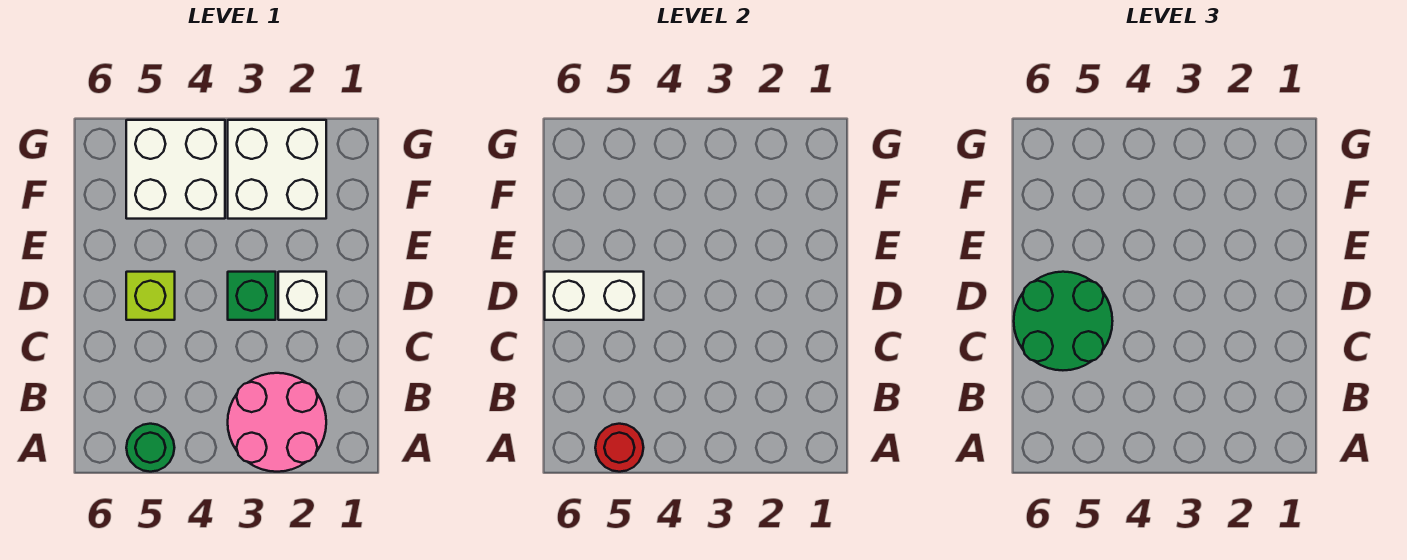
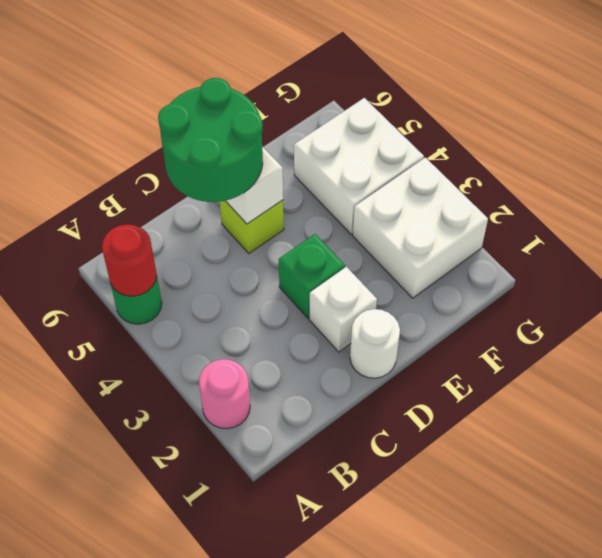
pink round brick A2:B3 level 1 -> pink round brick A2 level 1
none -> white round brick D1 level 1

